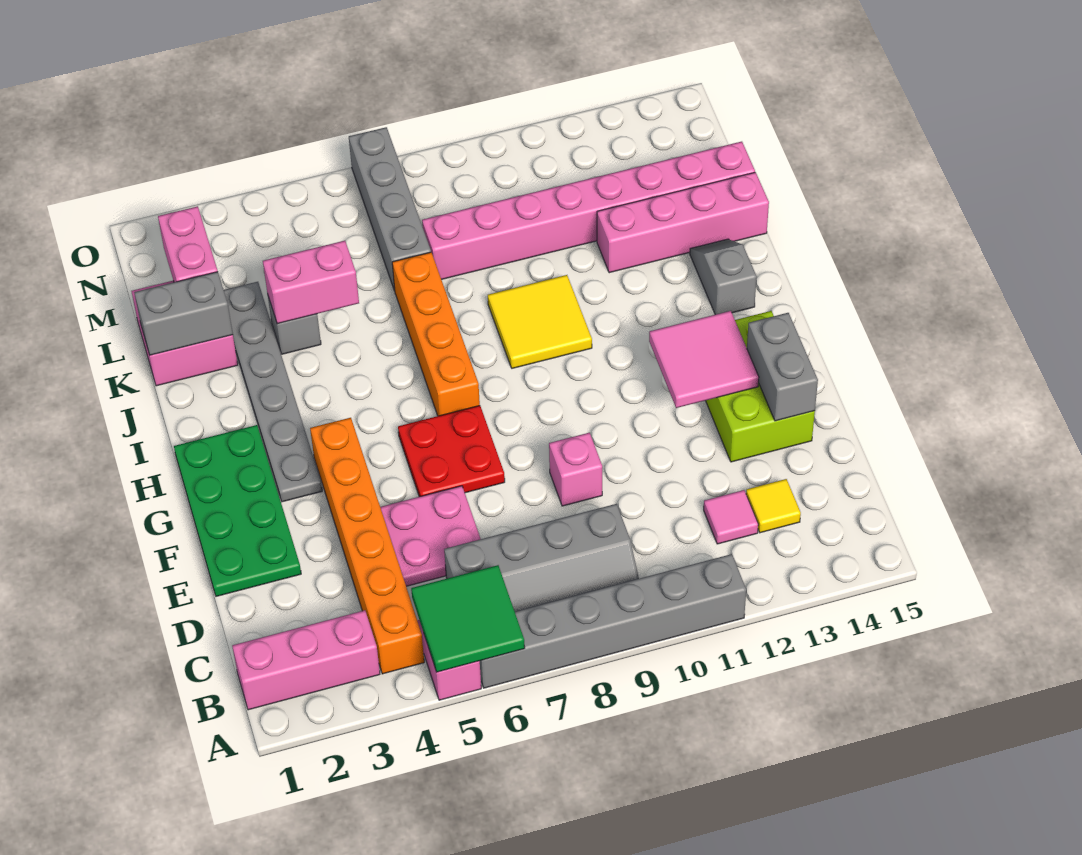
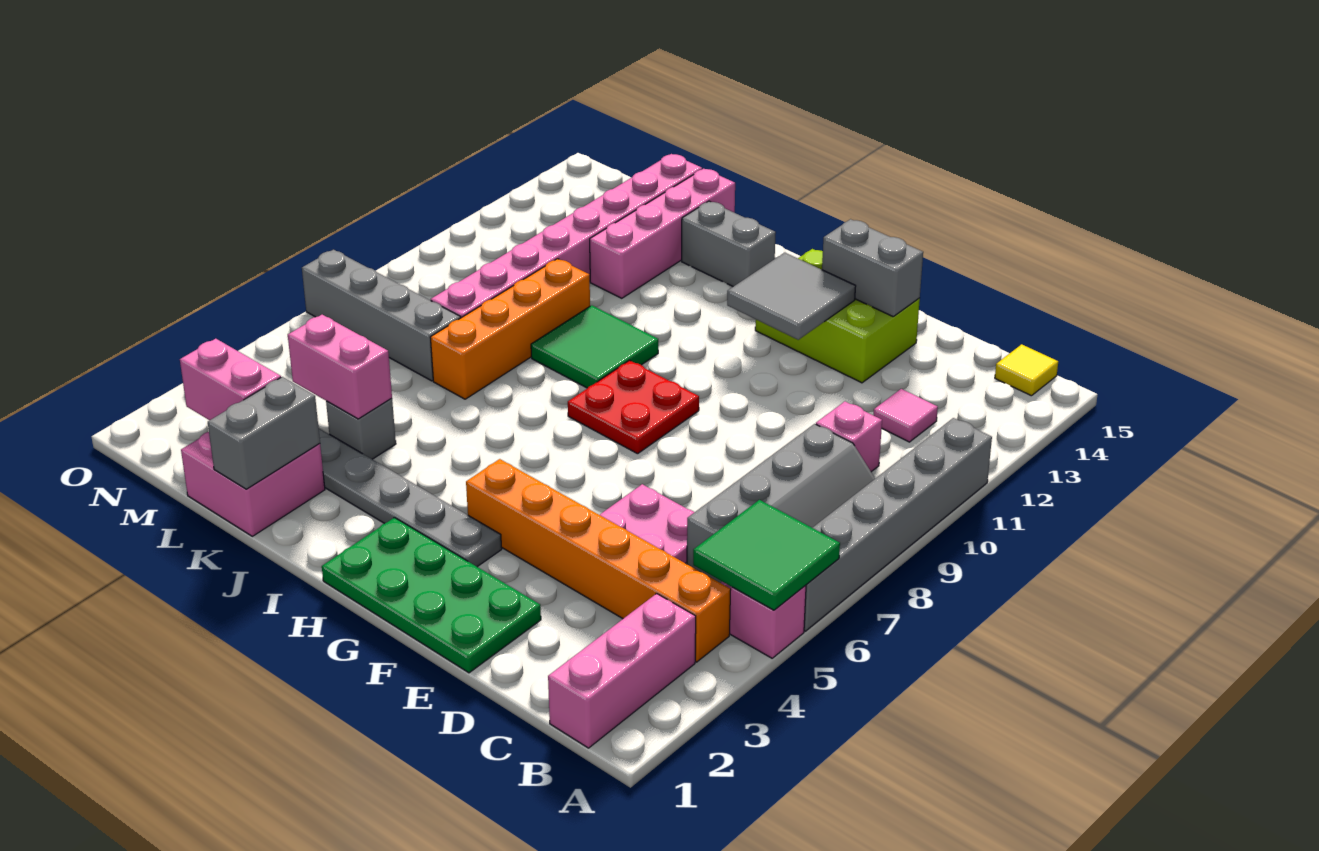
yellow tile C13 level 1 -> yellow tile B15 level 1
pink brick E9 level 1 -> pink brick C10 level 1
red plate F6:G7 level 1 -> red plate G8:H9 level 1
pink tile F12:G13 level 2 -> grey tile F12:G13 level 2
orange brick H7:K7 level 1 -> orange brick K7:K10 level 1
yellow tile I9:J10 level 1 -> green tile I9:J10 level 1
grey slope I14:J14 level 1 top I -> grey brick I14:J14 level 1
pink brick K4:K5 level 2 -> pink brick K4:L4 level 2

